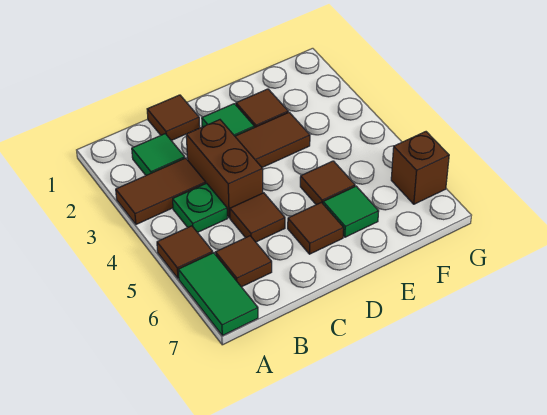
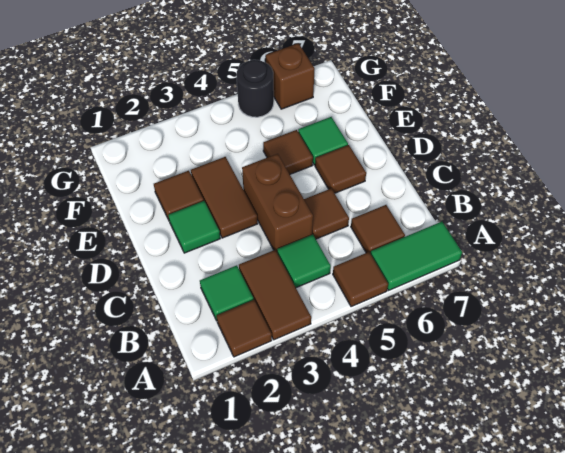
green plate B4 level 1 -> green tile B4 level 1
brown tile C1 level 1 -> brown tile A2 level 1
brown brick C3:C4 level 1 -> brown brick C4:D4 level 1
none -> black round brick G5 level 1

